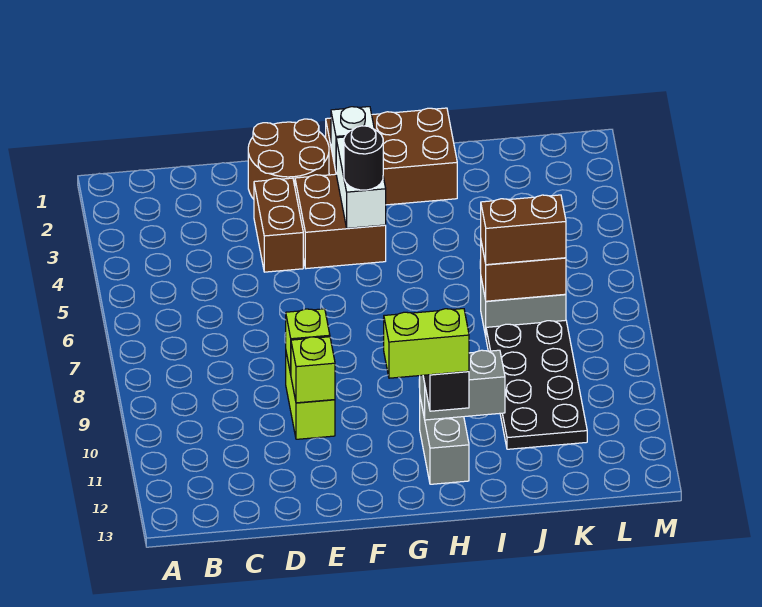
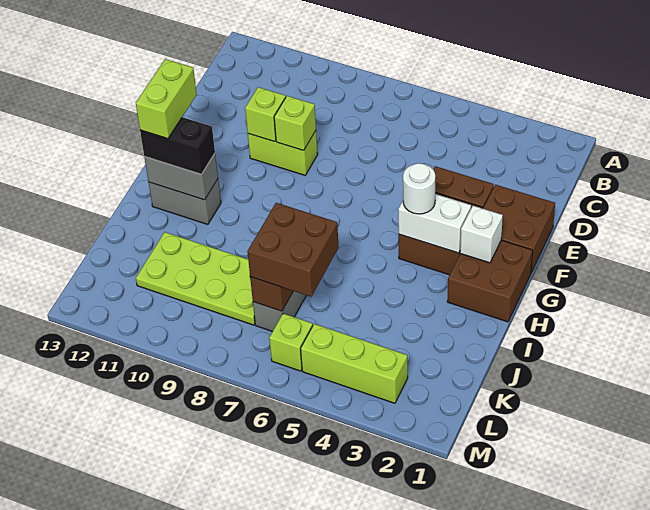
brown round brick E1:F2 level 1 -> brown brick E1:F2 level 1
brown brick G1:I2 level 1 -> brown brick G1:H2 level 1
black round brick G4 level 3 -> white round brick G4 level 3
grey brick H11:I11 level 2 -> grey brick H11:H12 level 2
brown brick J7:K7 level 3 -> brown brick J6:K7 level 3
black plate J8:K11 level 1 -> lime plate J8:K11 level 1
none -> lime brick L3:L5 level 1
none -> lime brick L6 level 1

